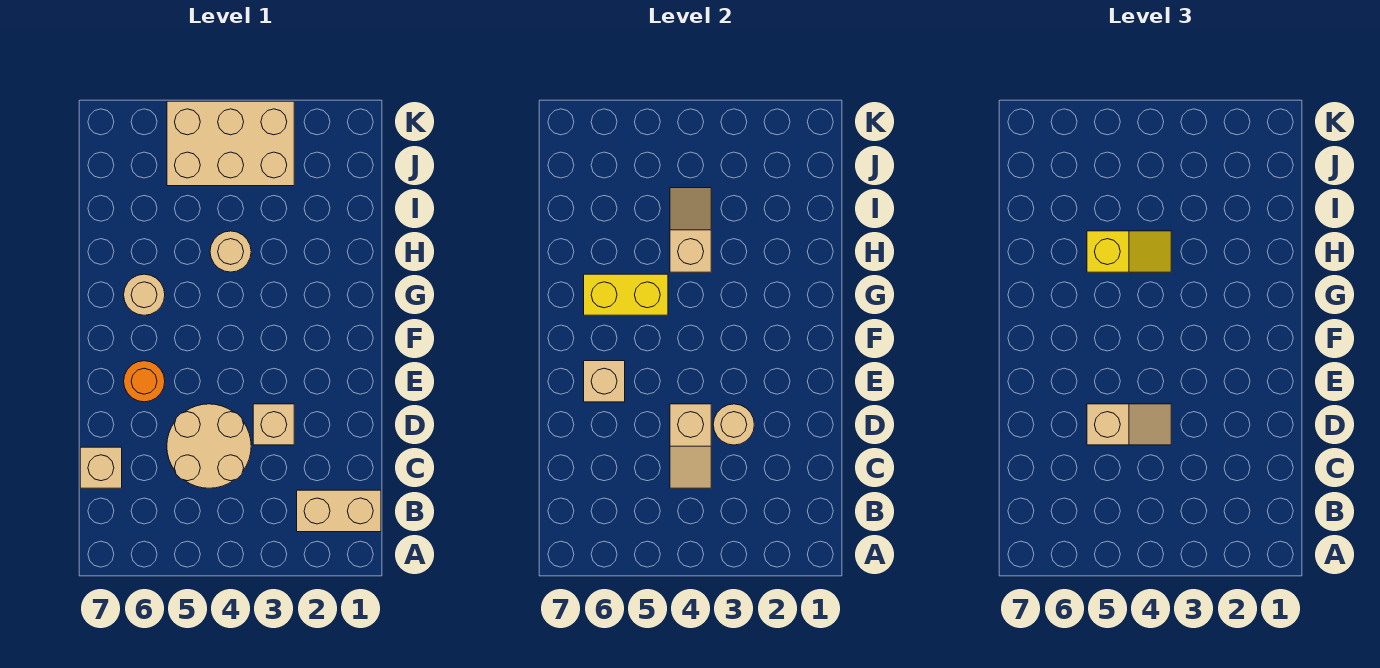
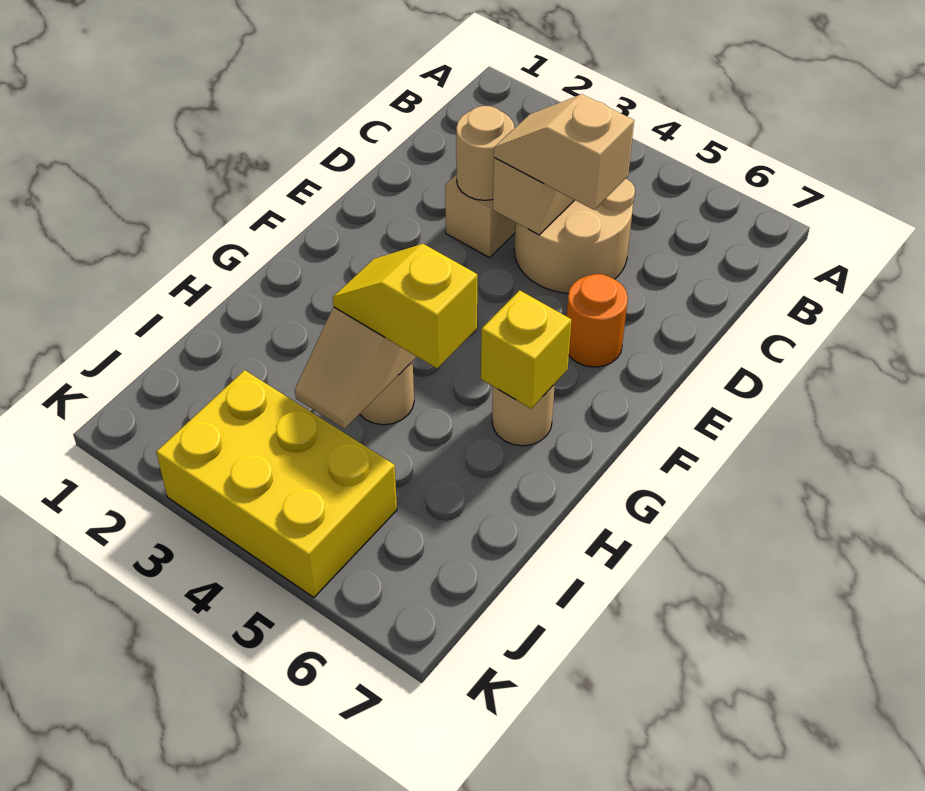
tan brick B1:B2 level 1 -> none
tan brick C7 level 1 -> none
tan brick E6 level 2 -> none
yellow brick G5:G6 level 2 -> yellow brick G6 level 2
tan brick J3:K5 level 1 -> yellow brick J3:K5 level 1

